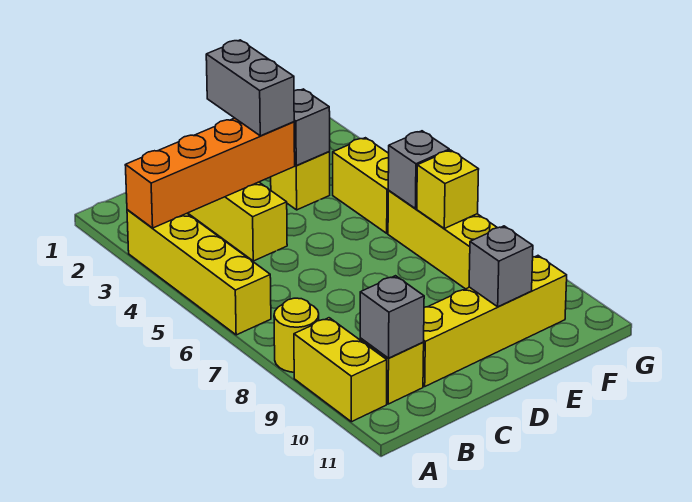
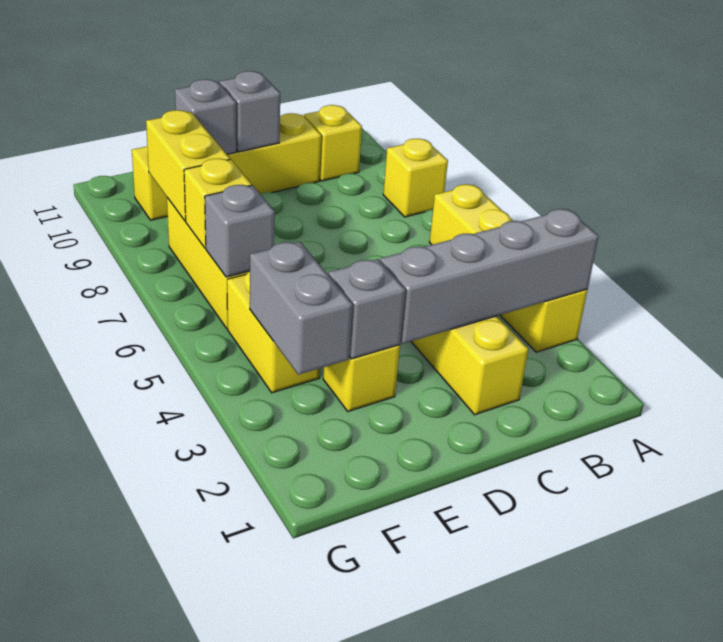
orange brick A3:D3 level 2 -> grey brick A3:D3 level 2
yellow round brick A8 level 1 -> yellow brick A8 level 1
yellow brick A9:A10 level 1 -> yellow brick F8:F9 level 2
grey brick B10 level 2 -> grey brick D10 level 2
grey brick D2:D3 level 3 -> grey brick F3:F4 level 2

